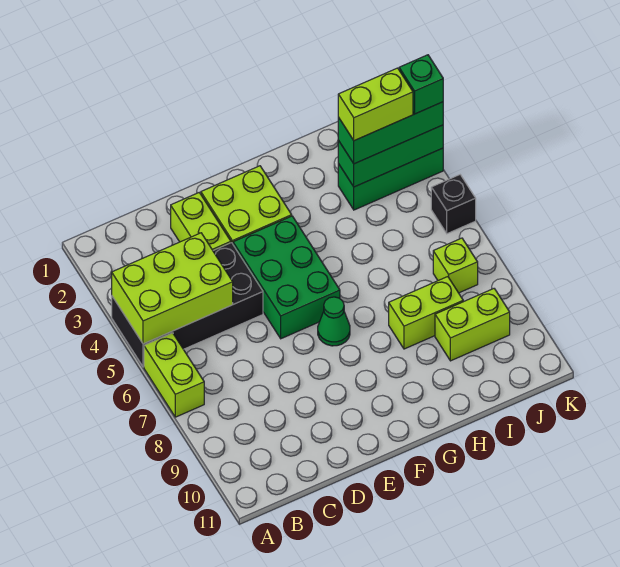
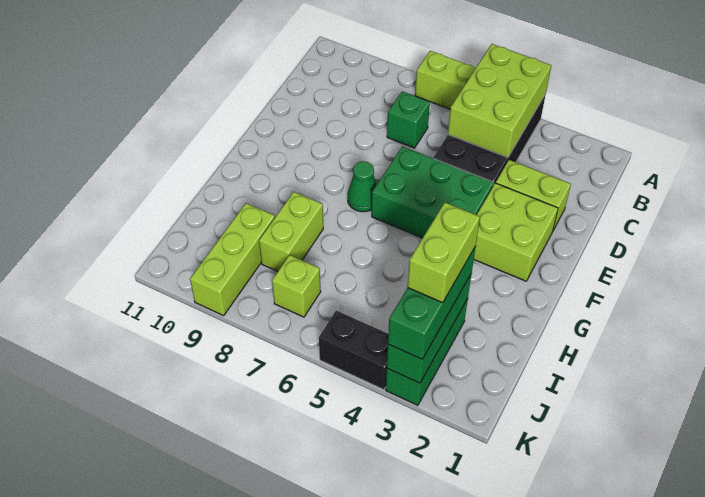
lime brick I9:J9 level 1 -> lime brick I9:K9 level 1
green brick K3 level 4 -> green brick C7 level 1
black brick K5 level 1 -> black brick K4:K5 level 1

